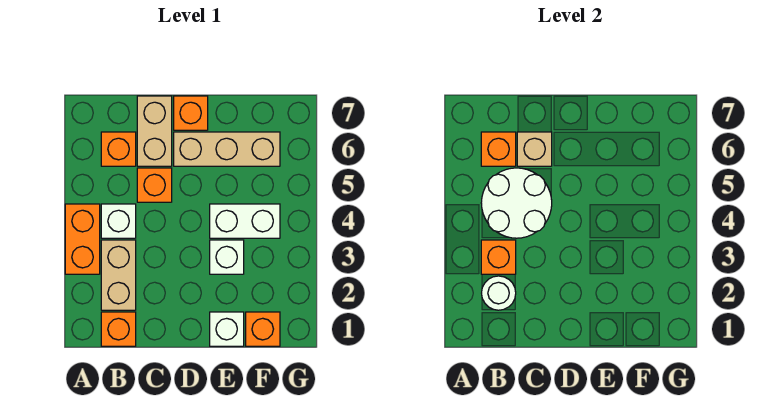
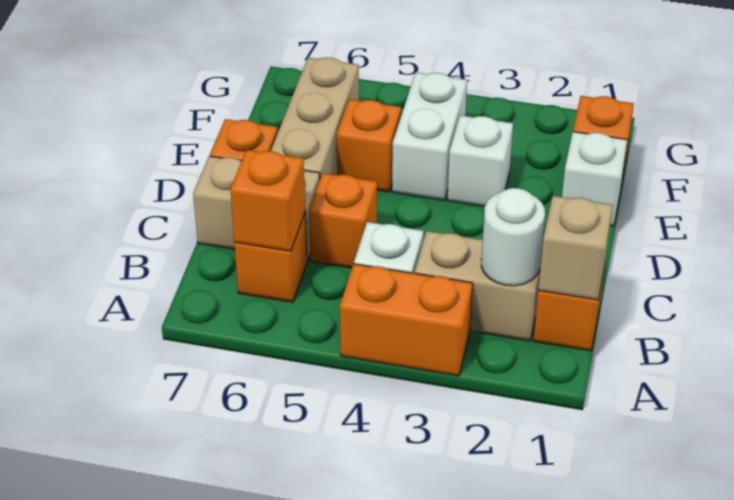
orange brick B3 level 2 -> orange brick E5 level 1
white round brick B4:C5 level 2 -> none
tan brick C6 level 2 -> tan brick B1 level 2

